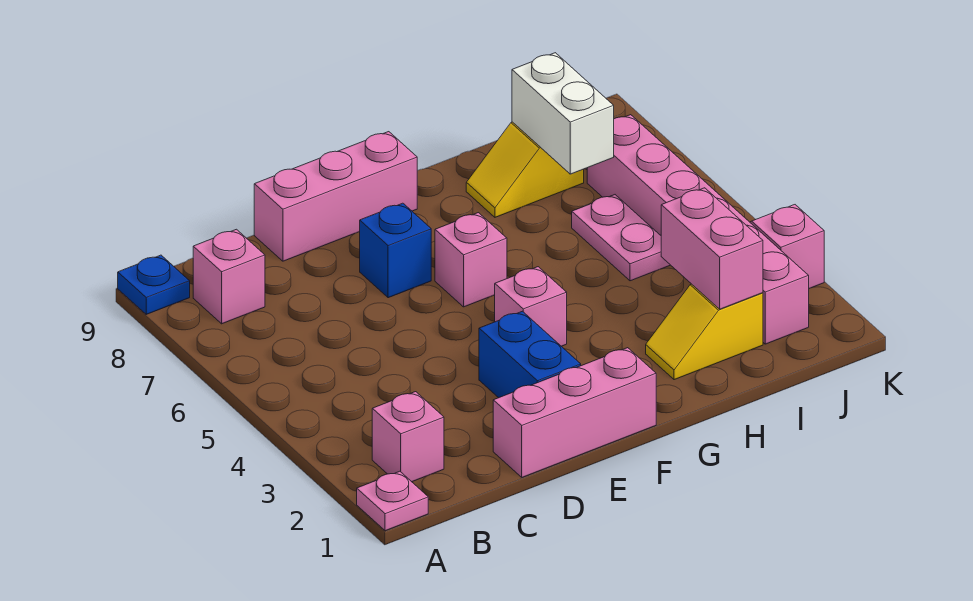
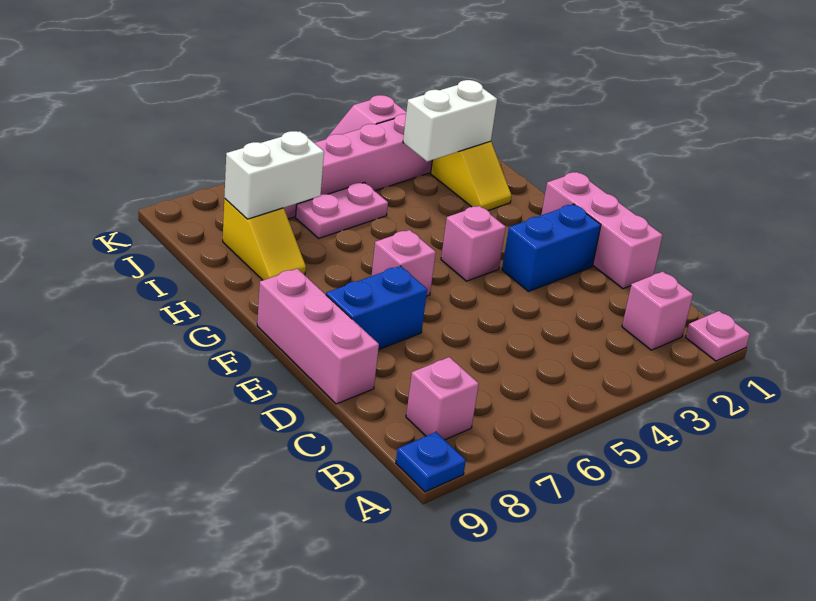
blue brick E7 level 1 -> blue brick E7:E8 level 1
pink brick I2:I3 level 2 -> white brick I2:I3 level 2

